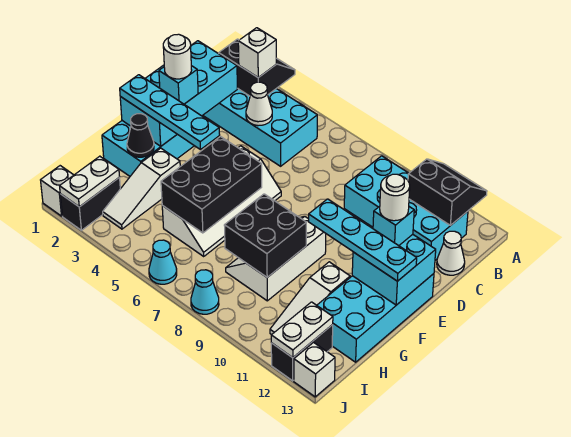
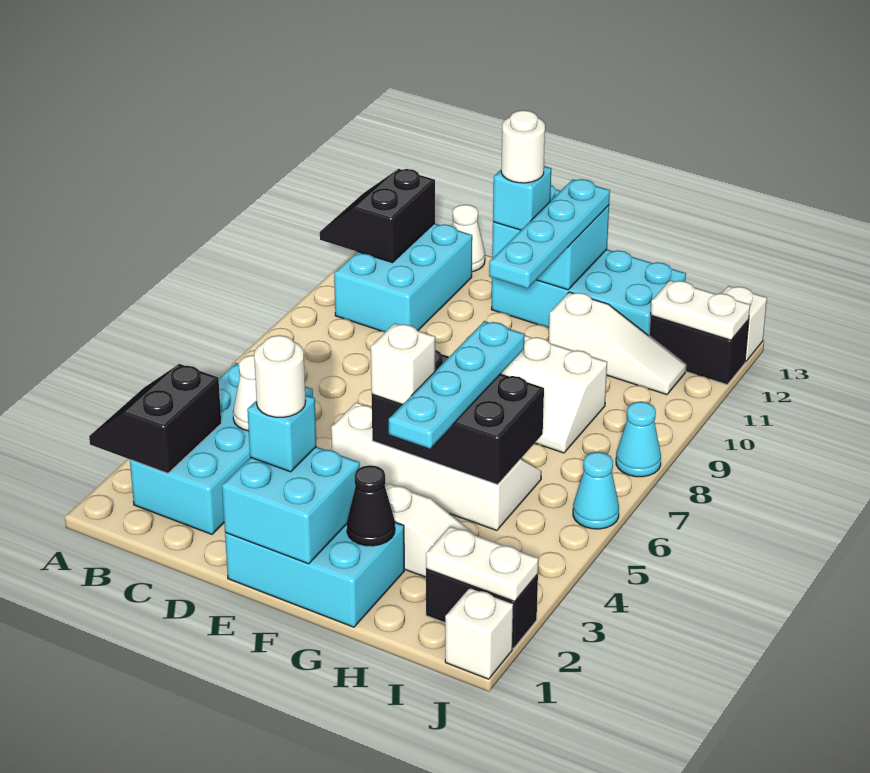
white brick B3 level 3 -> white brick F5 level 3
cyan brick B9:C12 level 1 -> cyan brick B10:C12 level 1
cyan brick C1:F2 level 2 -> cyan brick E1:F2 level 2
cyan plate F1:F4 level 3 -> cyan plate G4:G7 level 3
black brick G8:H9 level 2 -> none

